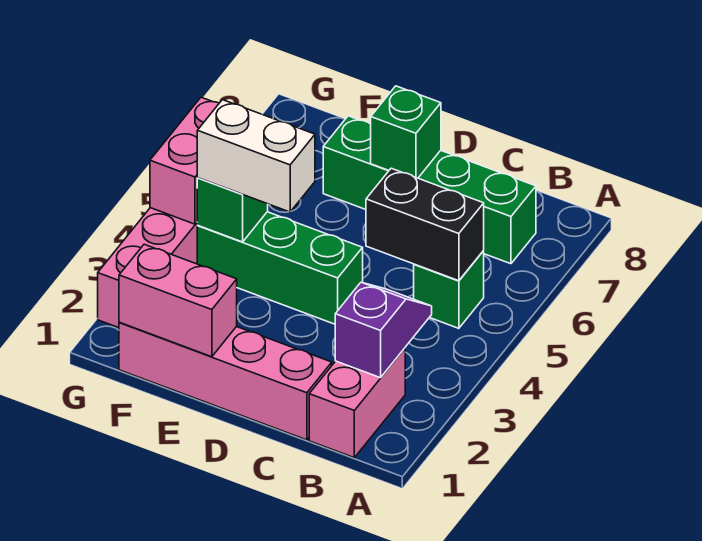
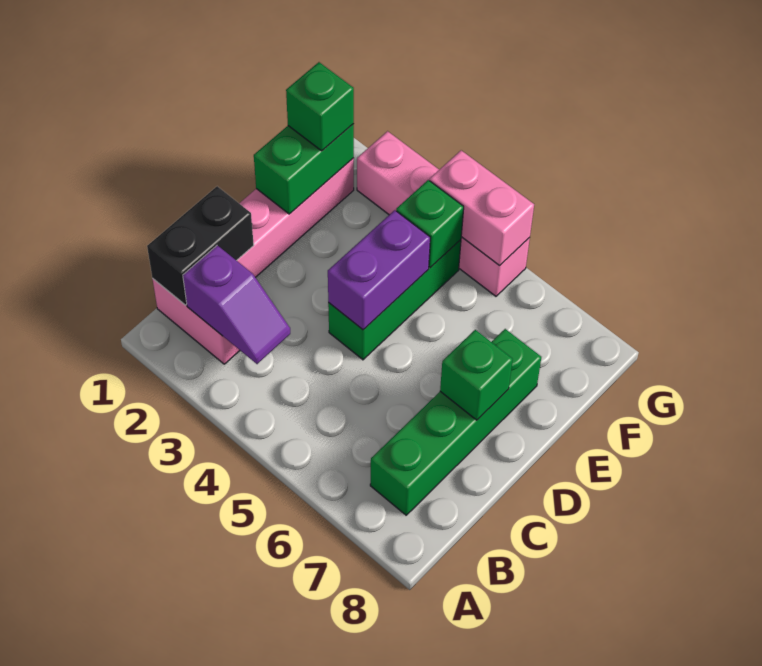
green brick B5 level 1 -> green brick F1 level 3
black brick B5:C5 level 2 -> black brick B1:C1 level 2
none -> purple brick D4:E4 level 2
pink brick E1:F1 level 2 -> green brick E1:F1 level 2
white brick E4:F4 level 3 -> none

